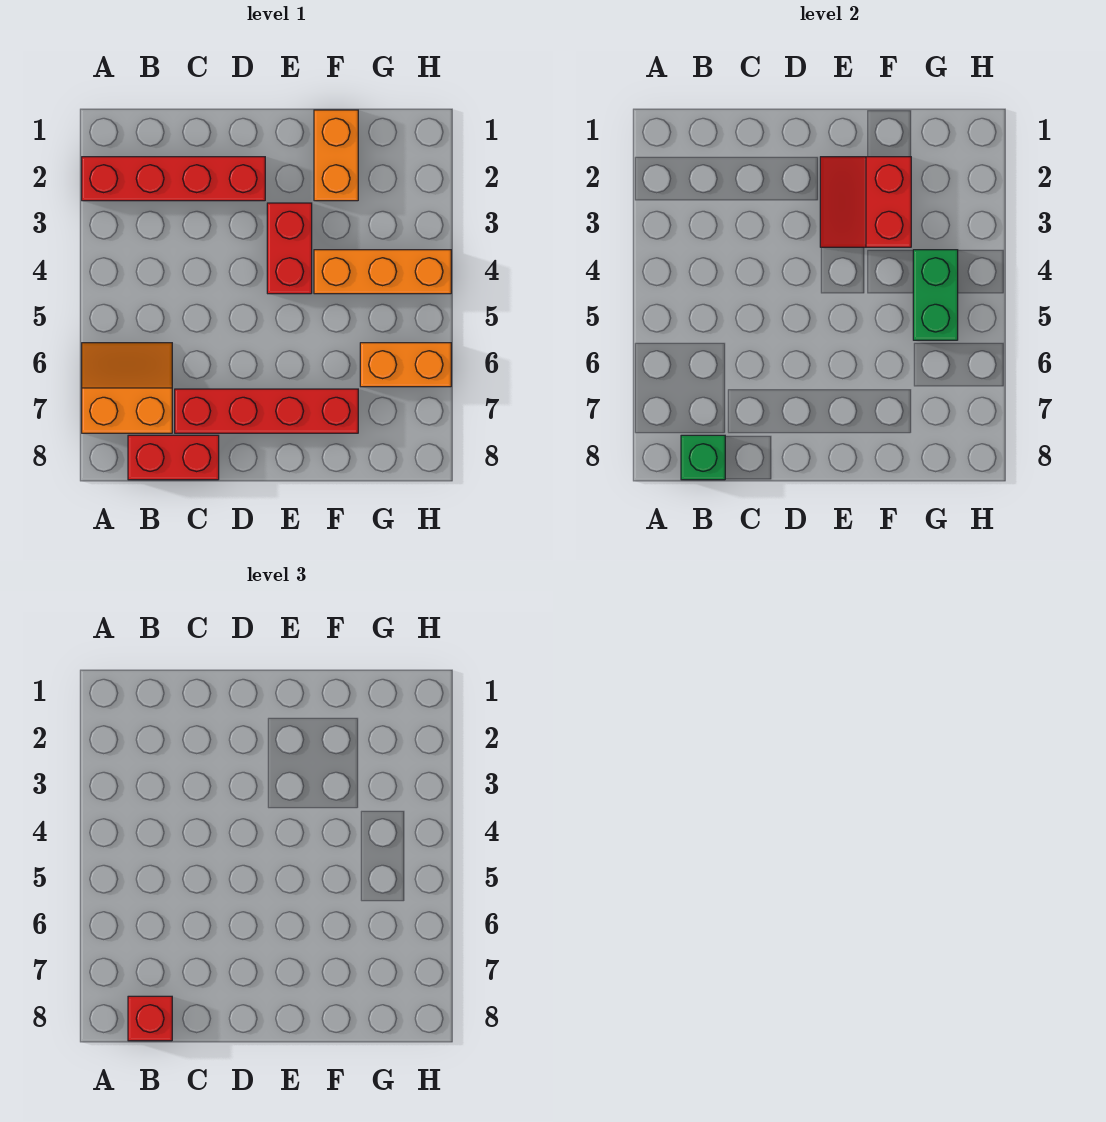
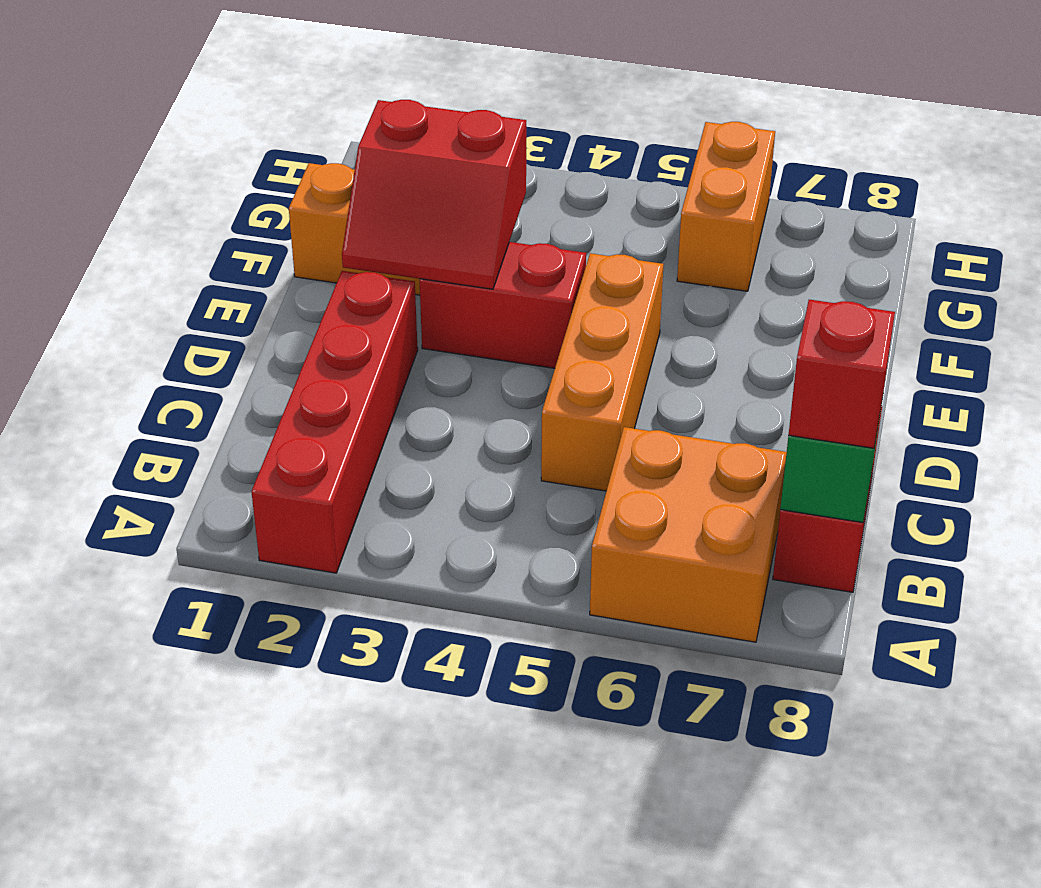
orange slope A6:B7 level 1 top 7 -> orange brick A6:B7 level 1
red brick C7:F7 level 1 -> none
orange brick F4:H4 level 1 -> orange brick C5:E5 level 1
green brick G4:G5 level 2 -> none

